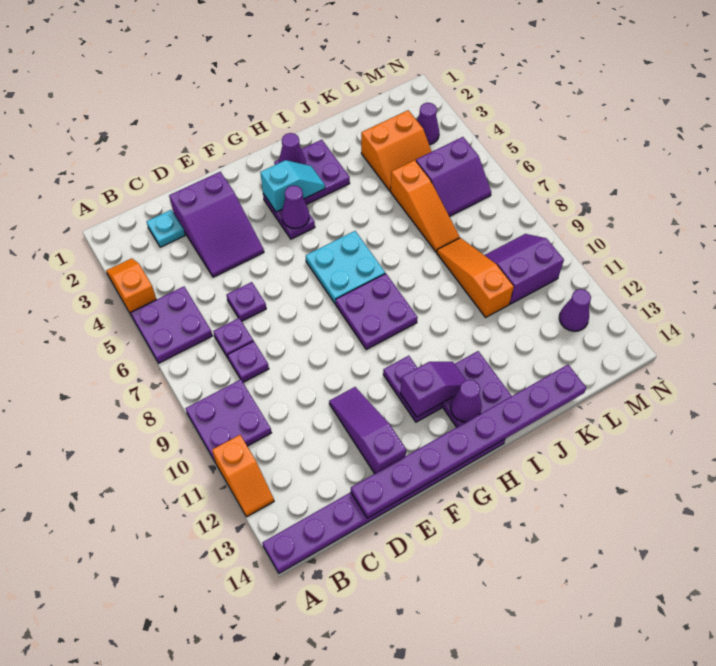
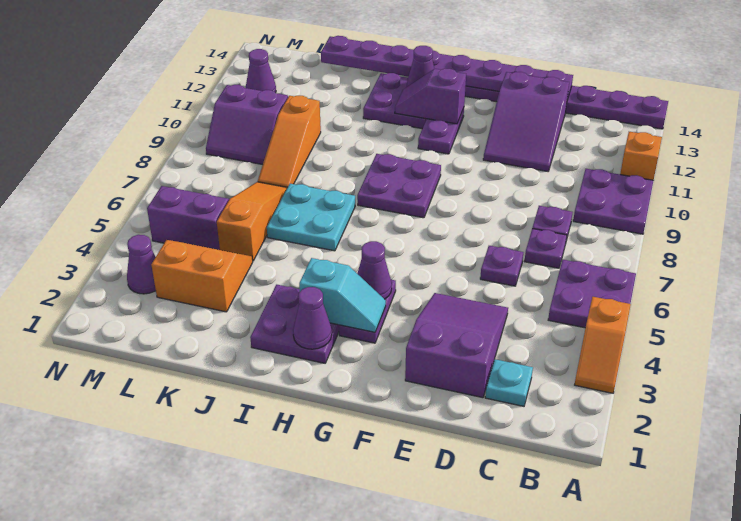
purple slope E11:E13 level 1 top 13 -> purple slope D11:E13 level 1 top 13
cyan slope G3:H3 level 2 top G -> cyan slope G3:H3 level 2 top H
cyan plate G6:H7 level 1 -> cyan plate I6:J7 level 1

